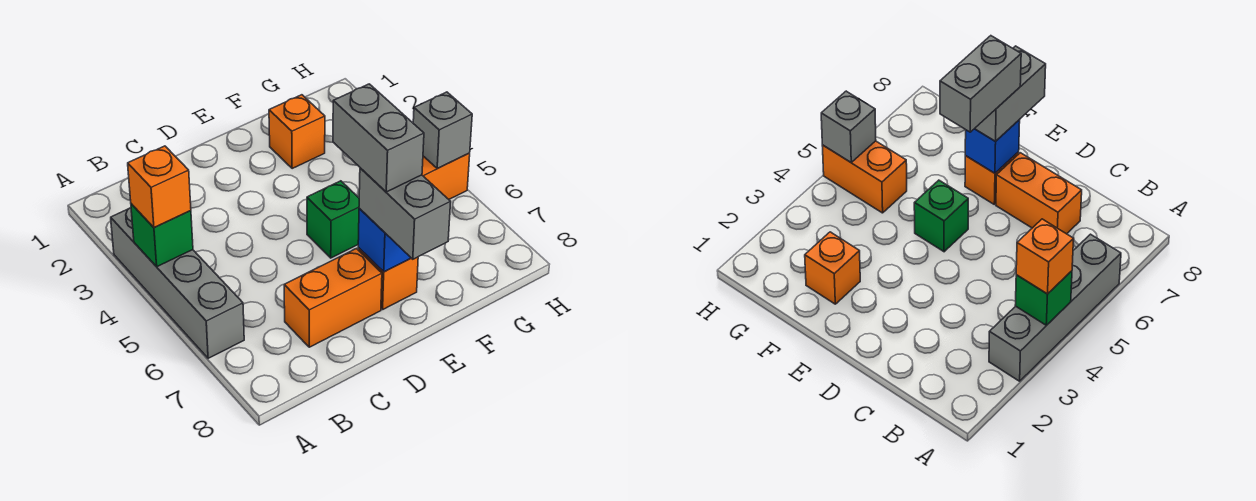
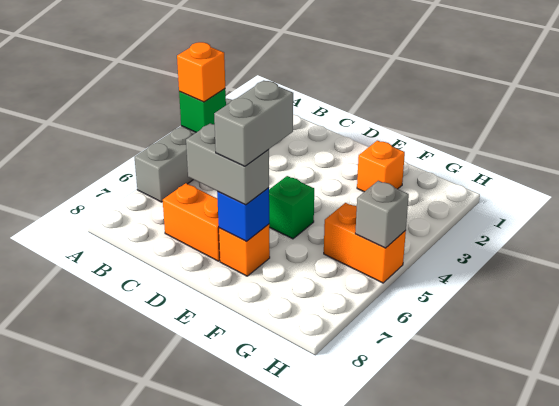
grey brick E7:E8 level 3 -> grey brick D7:E7 level 3

